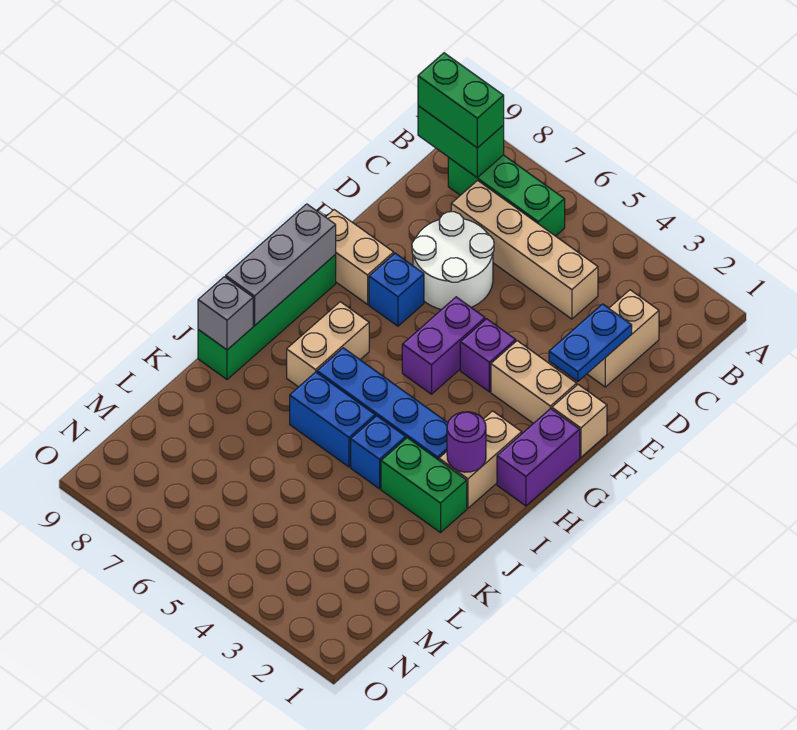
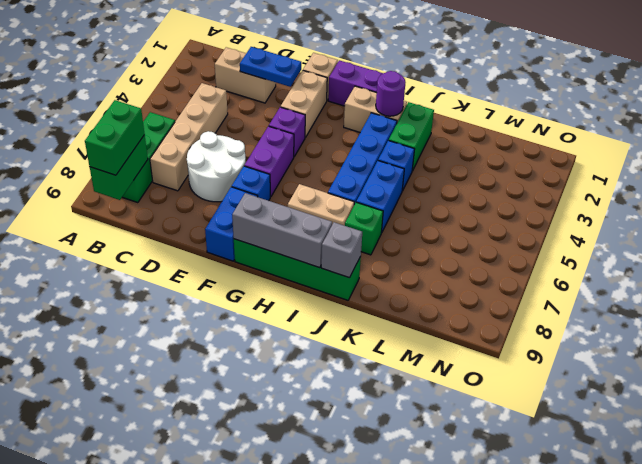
purple brick F5:G5 level 1 -> purple brick F5:F6 level 1
tan brick F8:F9 level 1 -> blue brick F8:F9 level 1
none -> green brick J7 level 1

